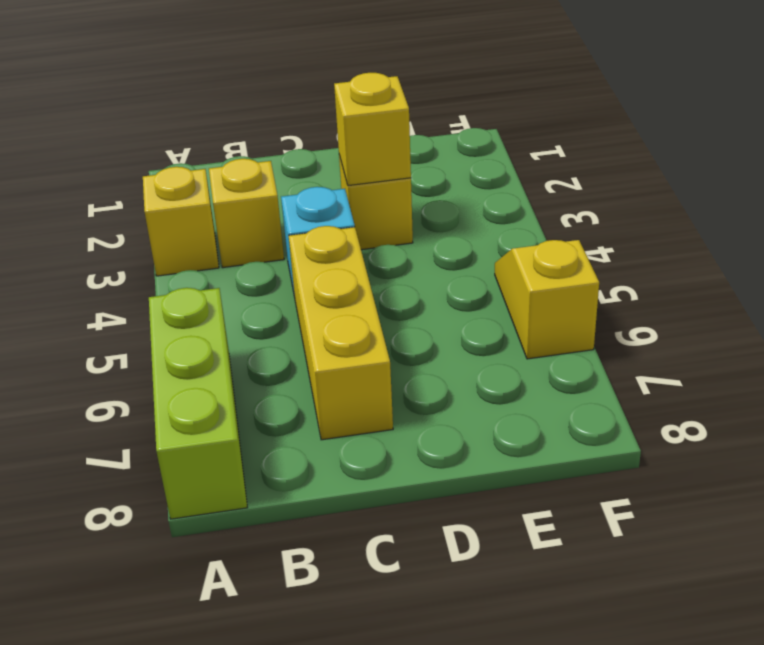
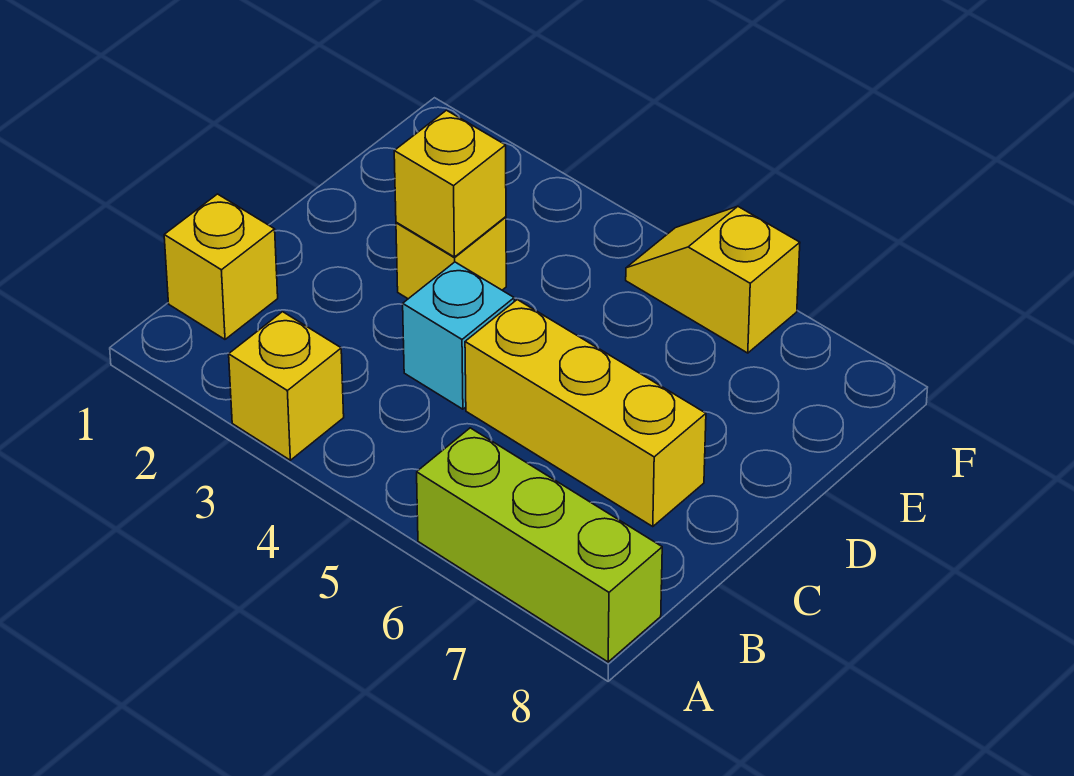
yellow brick B3 level 1 -> yellow brick B1 level 1

